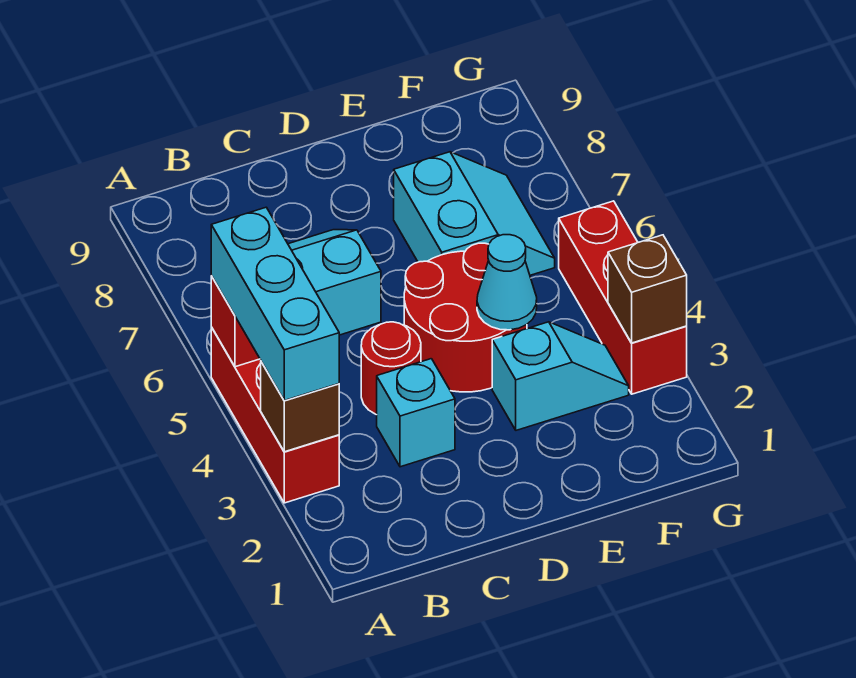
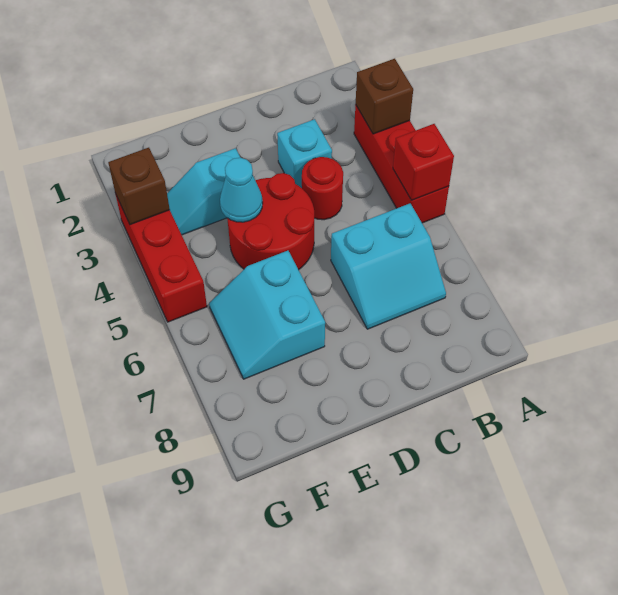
cyan brick A3:A5 level 3 -> none

